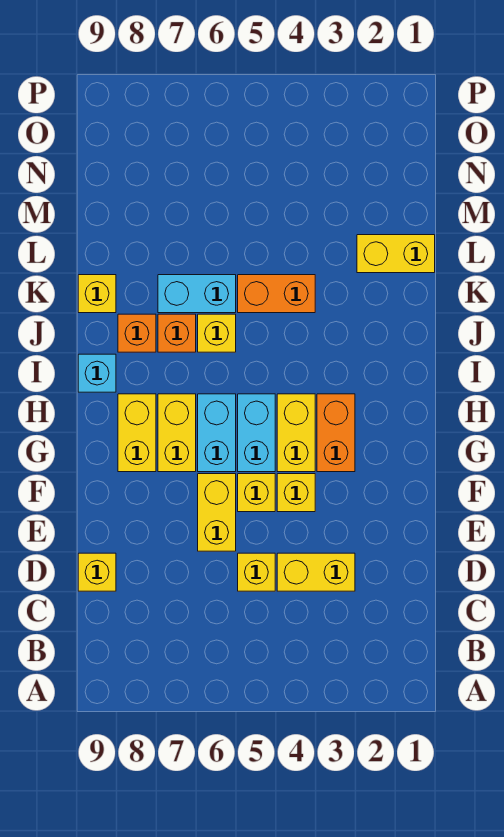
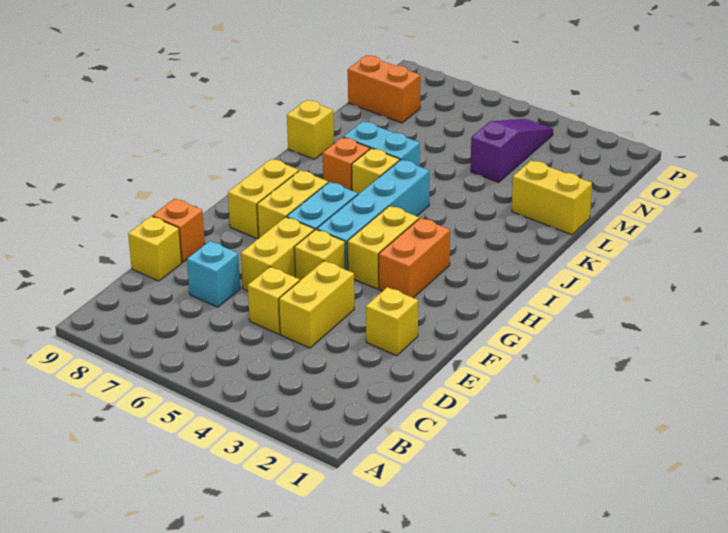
yellow brick D3:D4 level 1 -> yellow brick D4:E4 level 1
yellow brick F4 level 1 -> yellow brick E2 level 1
cyan brick G5:H5 level 1 -> cyan brick G5:J5 level 1
cyan brick I9 level 1 -> cyan brick D7 level 1
orange brick J8 level 1 -> orange brick E9 level 1
orange brick K4:K5 level 1 -> orange brick N8:N9 level 1
none -> purple slope M4:O4 level 1 top M

